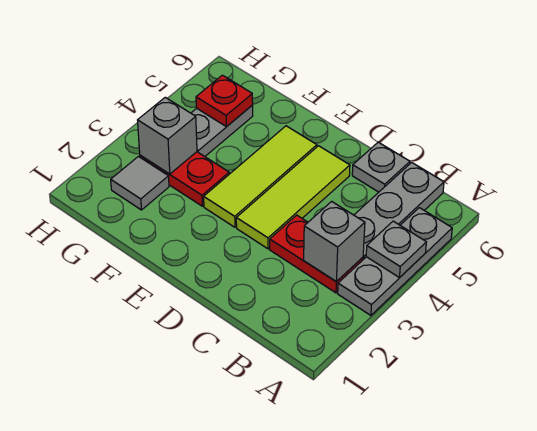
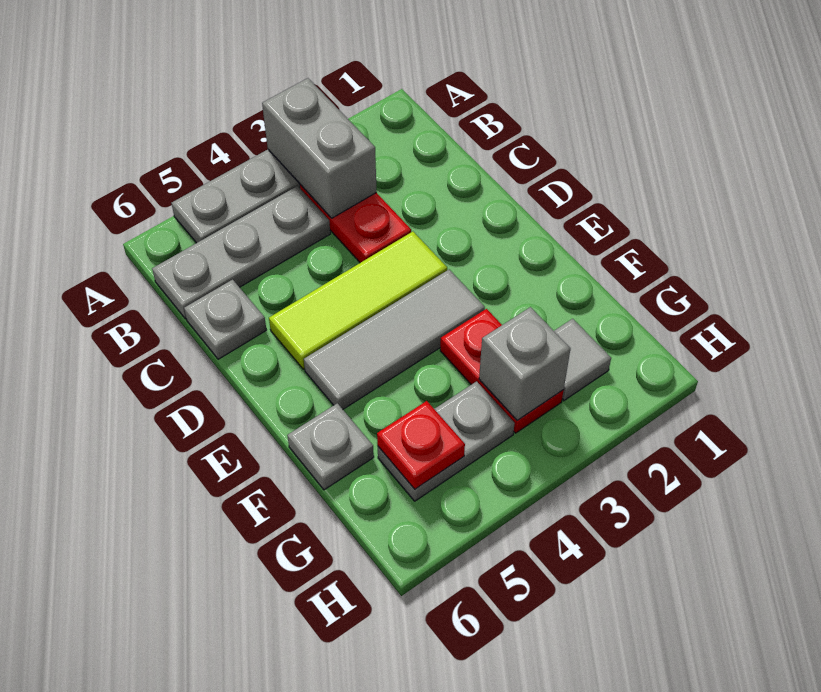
grey plate A4 level 2 -> grey plate F6 level 1
grey brick B3 level 2 -> grey brick A3:B3 level 2
lime tile E3:E5 level 1 -> grey tile E3:E5 level 1

